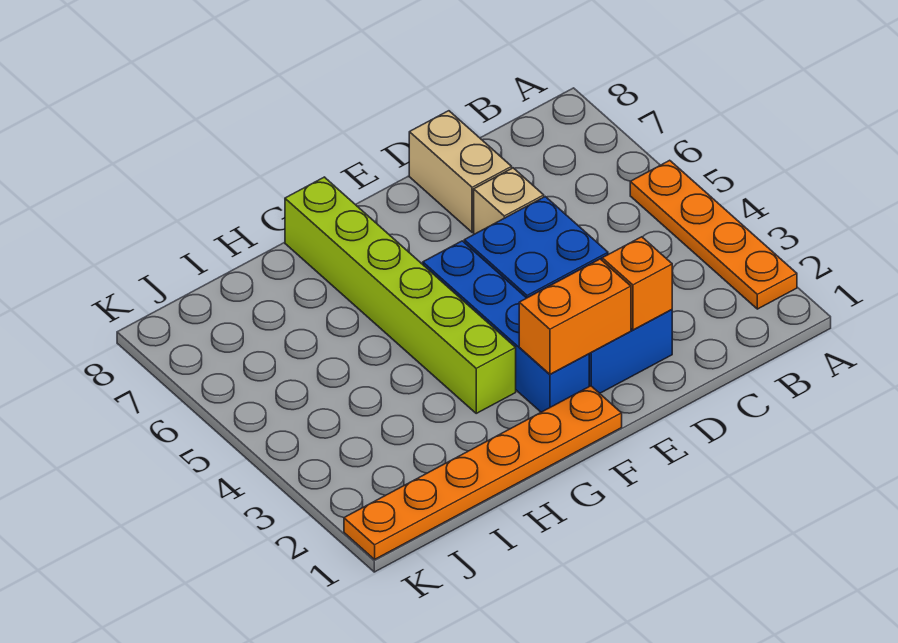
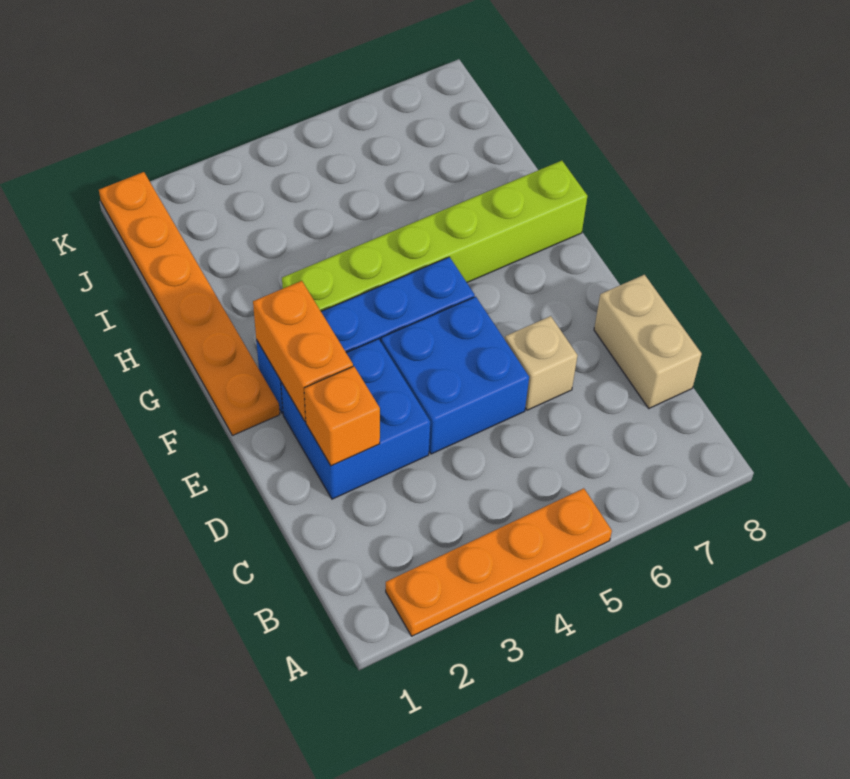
tan brick D7:D8 level 1 -> tan brick C8:D8 level 1

